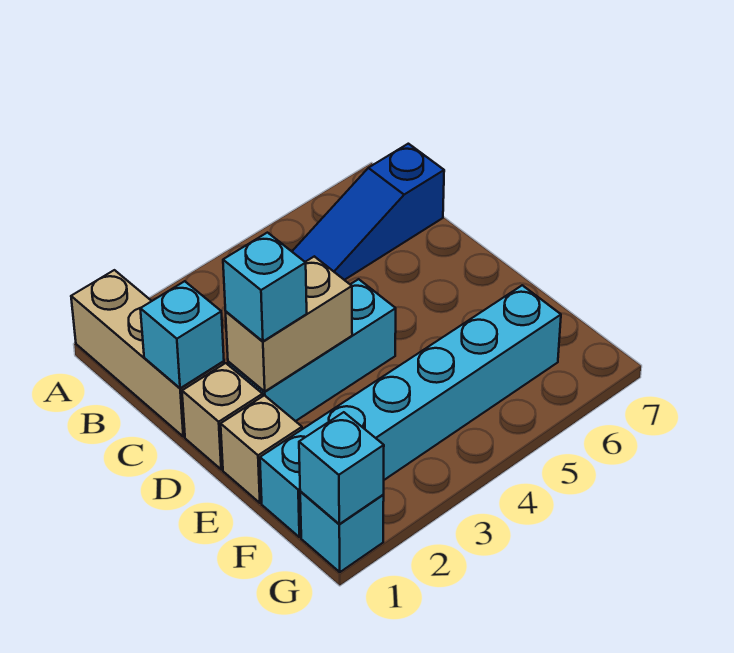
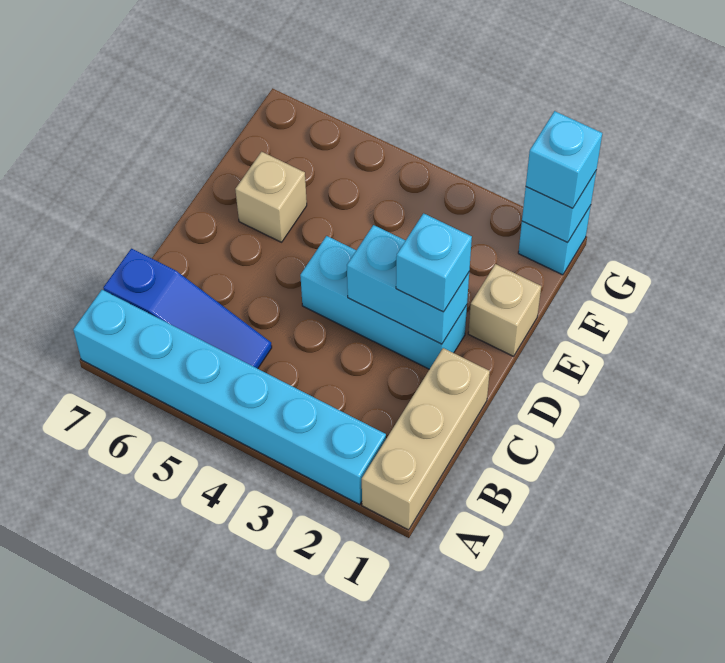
cyan brick C1 level 2 -> cyan brick G1 level 3
tan brick D1 level 1 -> tan brick E6 level 1
tan brick D2:D3 level 2 -> cyan brick D2:D3 level 2
cyan brick F1:F6 level 1 -> cyan brick A2:A7 level 1

